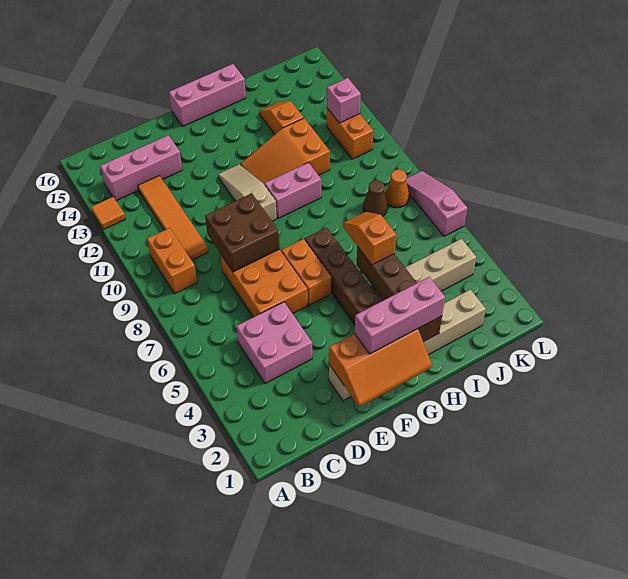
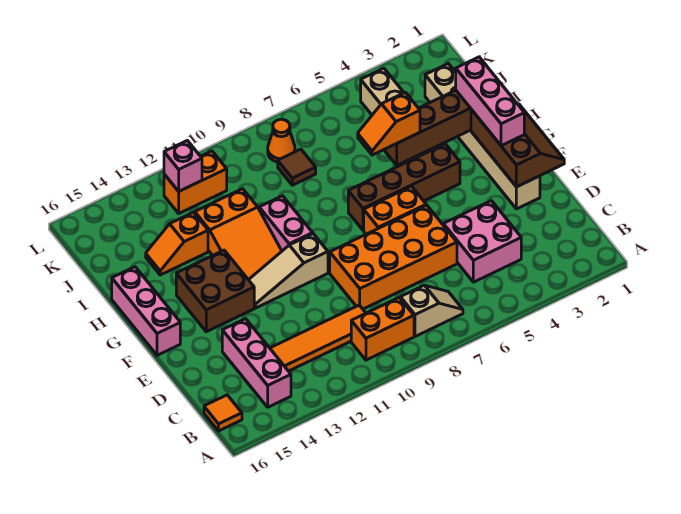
orange tile A13 level 1 -> orange tile B16 level 1
none -> tan slope B7:B8 level 1 top 8
orange brick D6:E8 level 1 -> orange brick D6:E9 level 1
brown brick D8:E9 level 2 -> brown brick F13:G14 level 1
orange slope E1:G2 level 2 top 2 -> brown slope E1:G2 level 2 top 2
brown cone J8 level 1 -> brown tile J8 level 1
pink slope L6:L8 level 1 top 6 -> none

